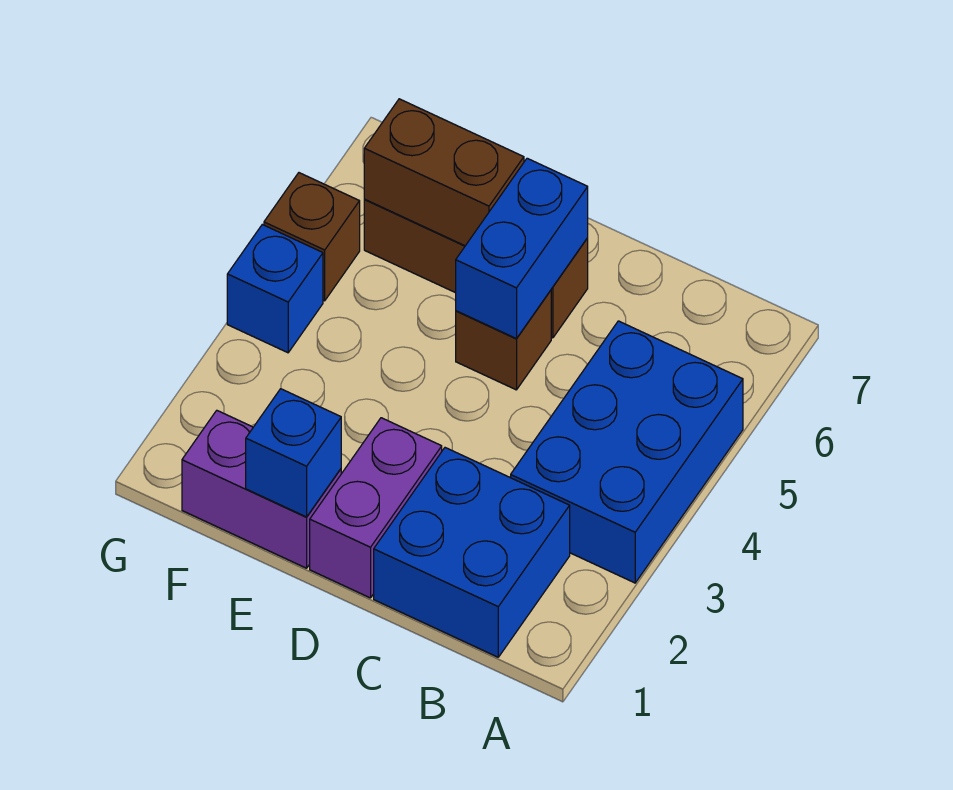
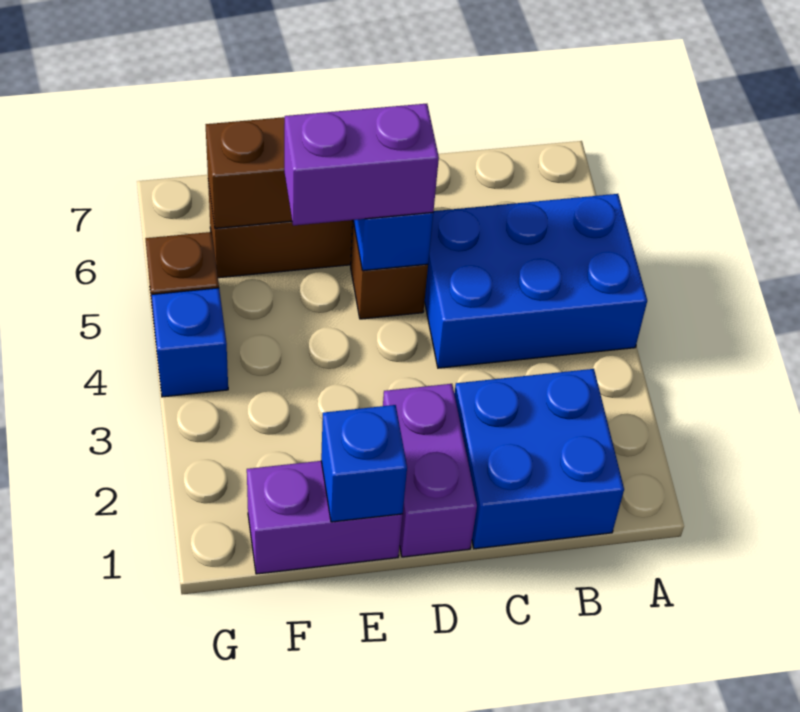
blue brick A3:B5 level 1 -> blue brick A4:C5 level 1
none -> purple brick D5:E5 level 3

